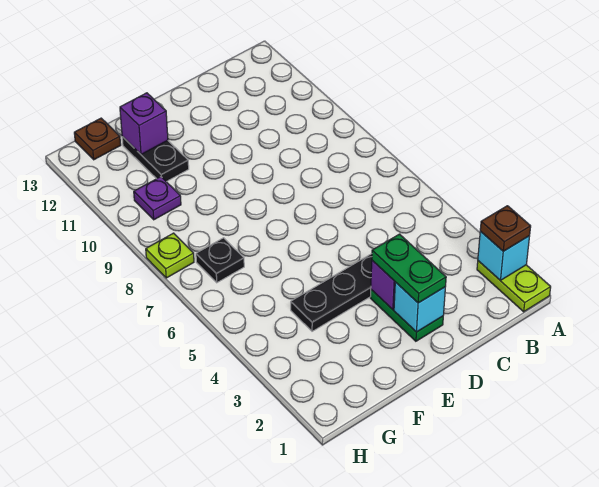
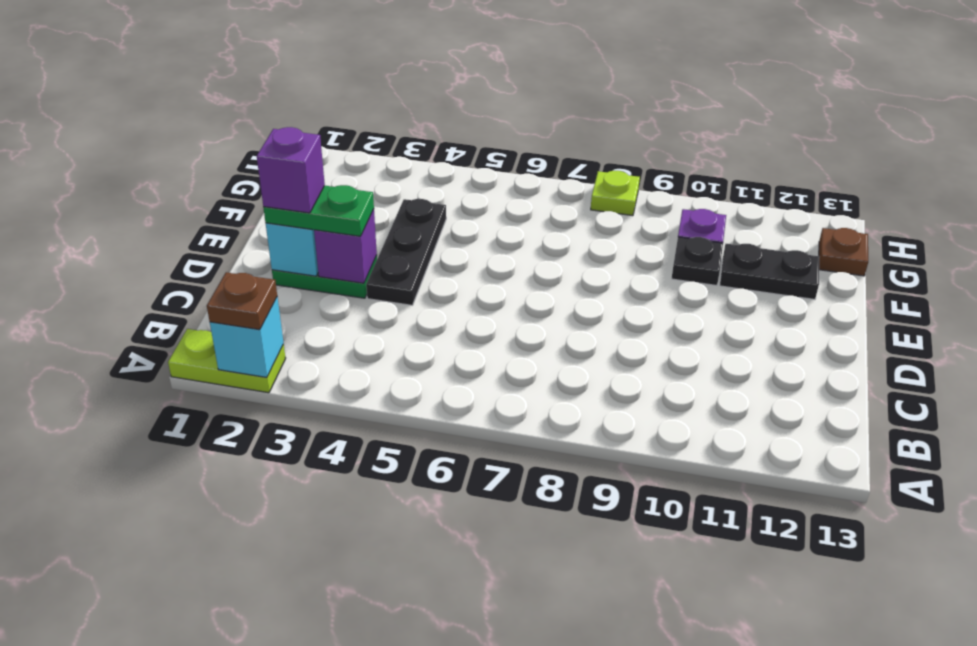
purple brick F12 level 2 -> purple brick D2 level 4
black plate G7 level 1 -> black plate F10 level 1

